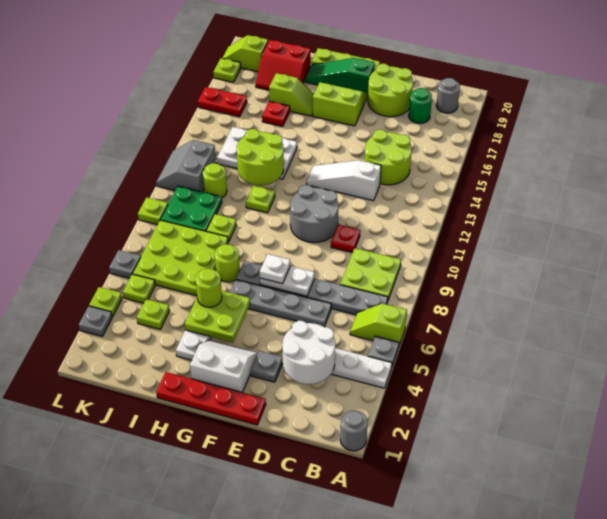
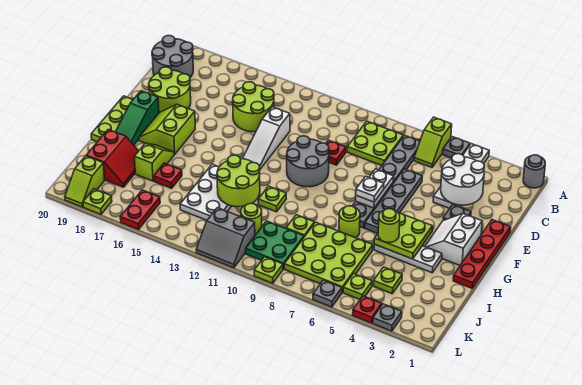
grey round brick B19 level 1 -> grey round brick B19:C20 level 1
green round brick C18 level 1 -> none
lime plate L4 level 1 -> red plate L4 level 1

